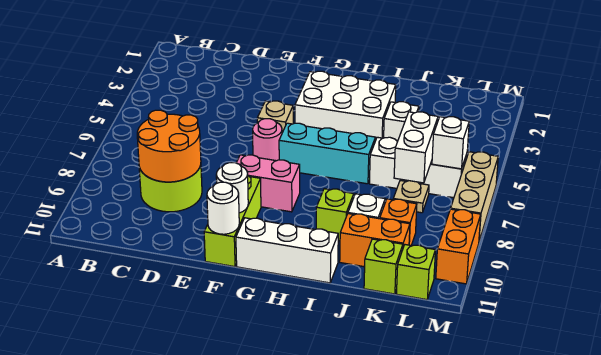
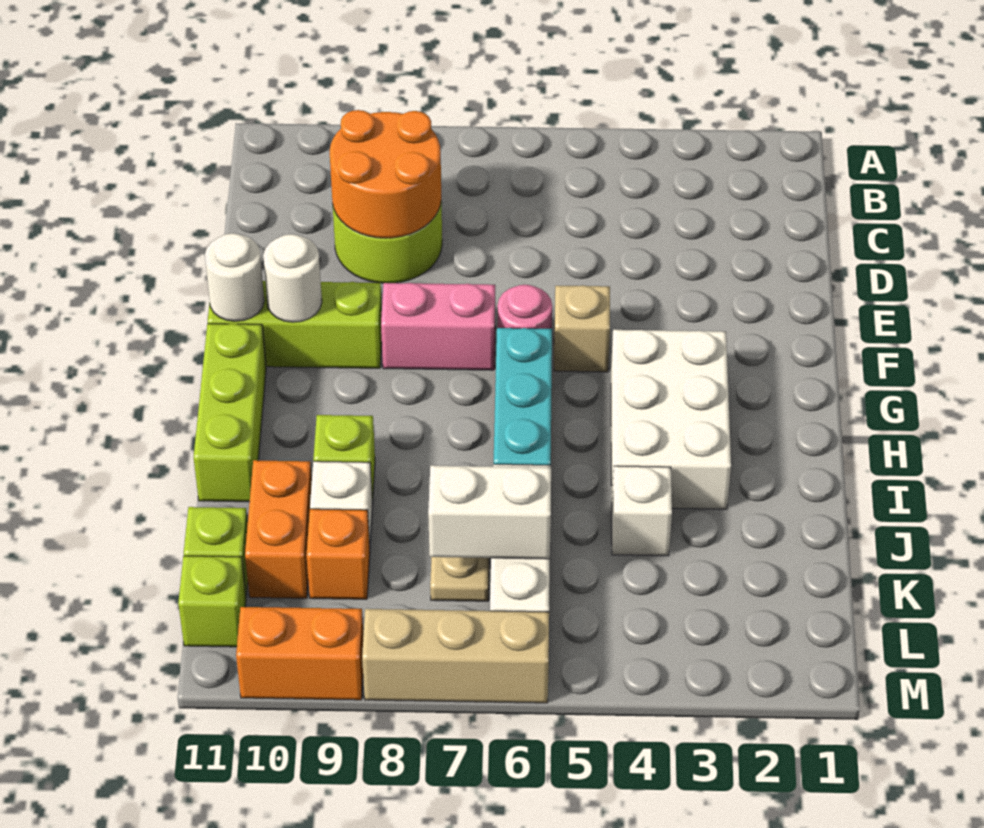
pink brick F8:G8 level 1 -> pink brick F7:F8 level 1
white brick G11:I11 level 1 -> lime brick G11:I11 level 1
white brick L6 level 2 -> none

